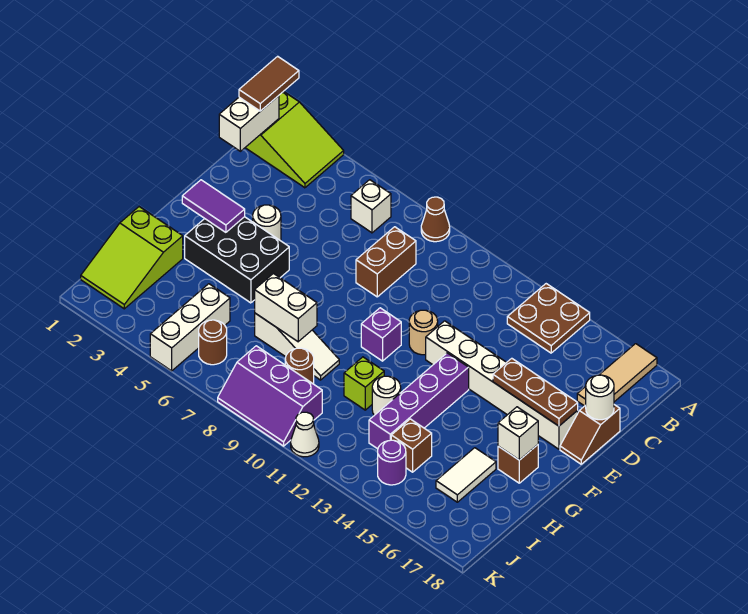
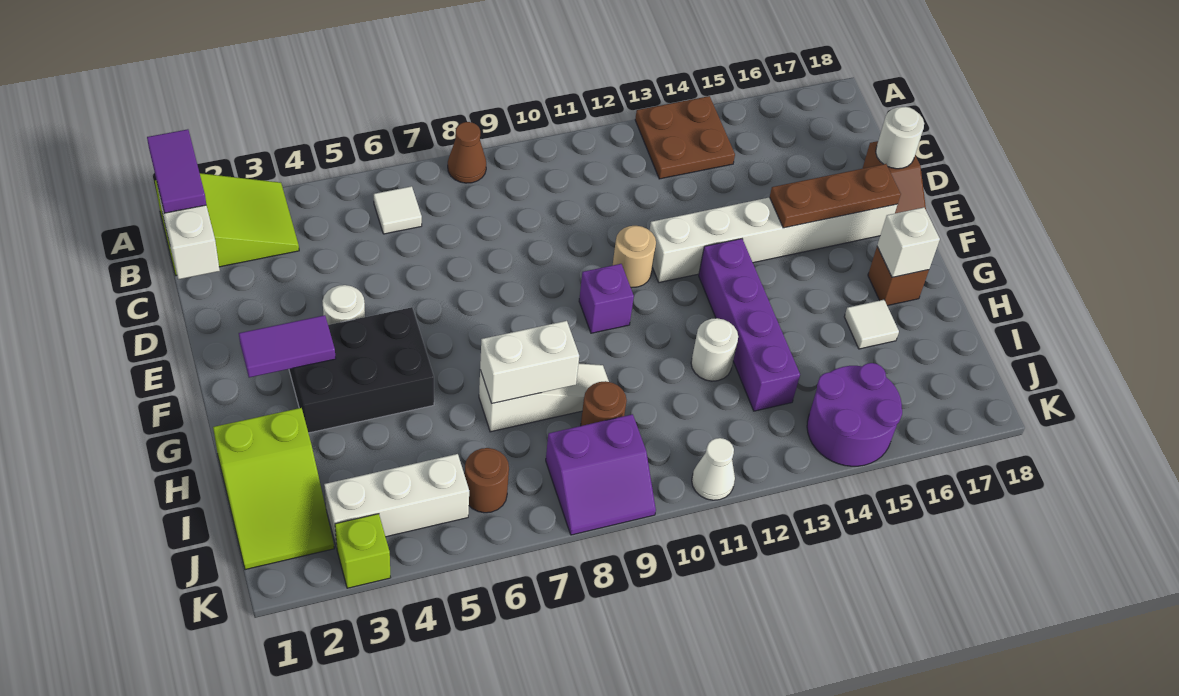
brown tile A1:B1 level 3 -> purple tile A1:B1 level 3
tan tile A17:C17 level 1 -> none
white brick B6 level 1 -> white tile B6 level 1
brown brick C8:D8 level 1 -> none
lime brick H11 level 1 -> lime brick K3 level 1
white tile H16:I16 level 1 -> white tile H16 level 1
white brick I5:K5 level 1 -> white brick J3:J5 level 1
brown brick I14 level 1 -> none
purple slope J8:K10 level 1 top J -> purple slope J8:K9 level 1 top J
purple round brick J14 level 1 -> purple round brick J14:K15 level 1

